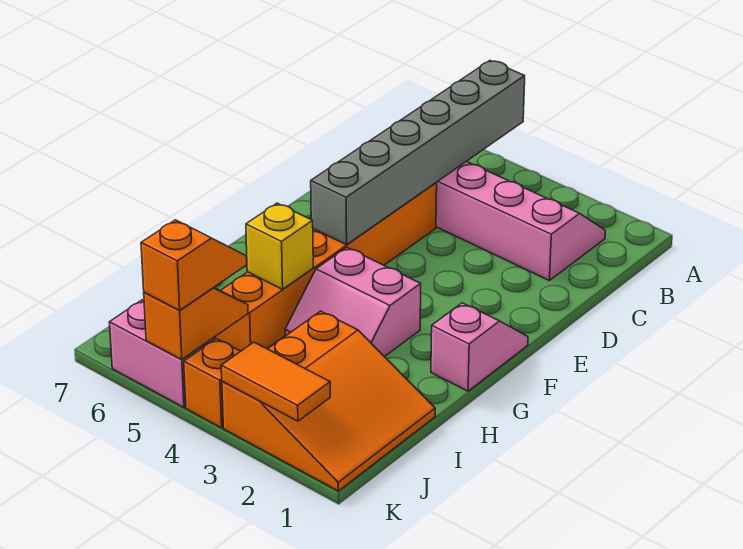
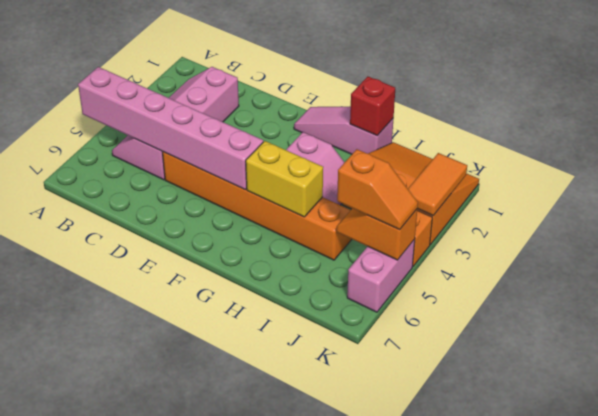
grey brick A5:F5 level 2 -> pink brick A5:F5 level 2
pink slope F1:G1 level 1 top G -> pink slope F1:H1 level 1 top H
none -> red brick H1 level 2
yellow brick H5 level 2 -> yellow brick G5:H5 level 2
orange slope J5:K5 level 3 top K -> orange slope J5:K5 level 3 top J

